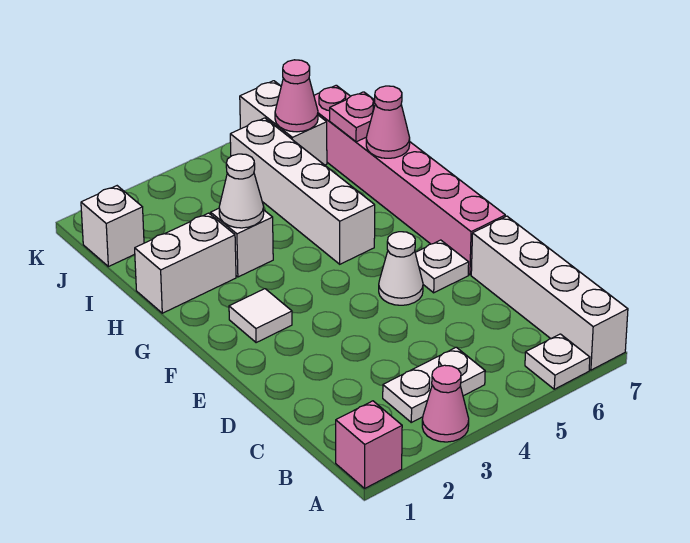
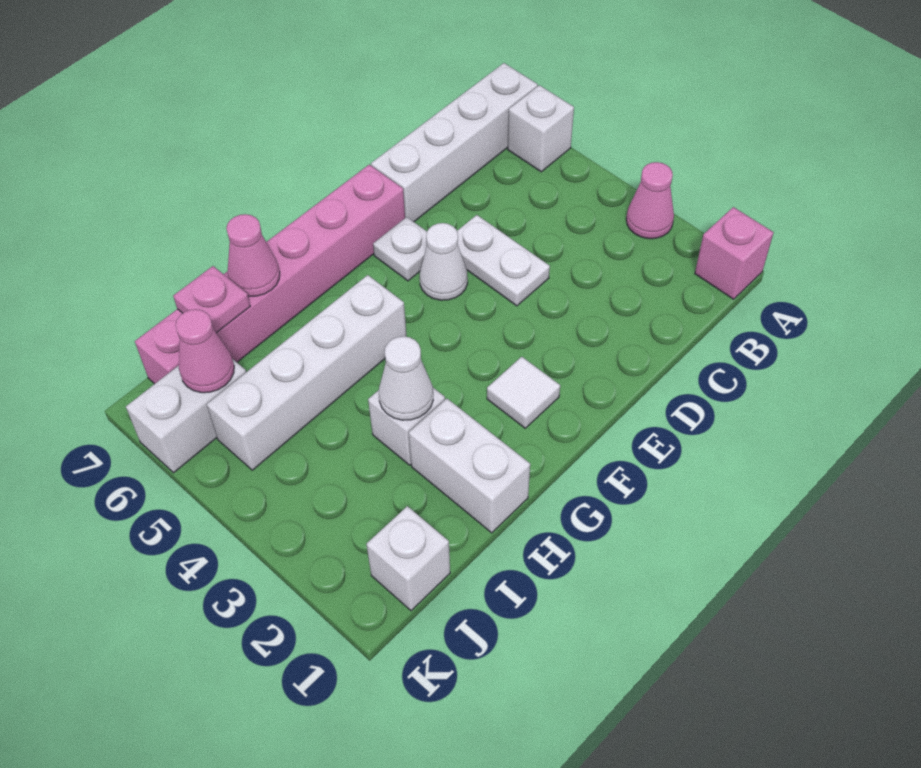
white plate A6 level 1 -> white brick A6 level 1
white plate B3:B4 level 1 -> white plate D4:D5 level 1

